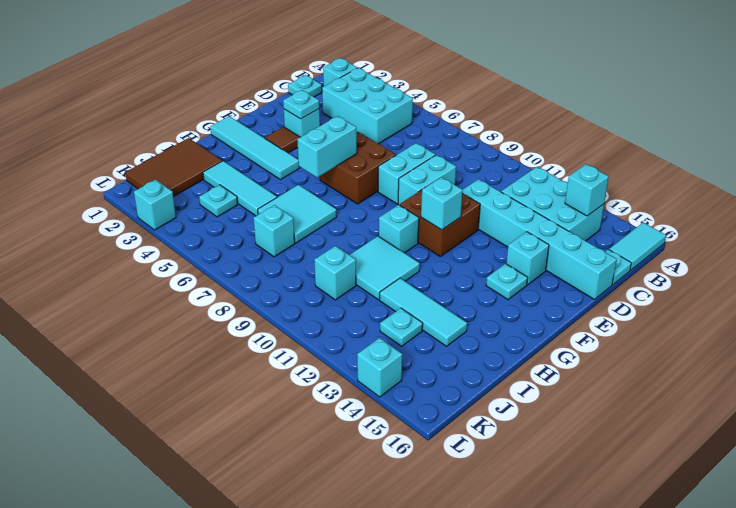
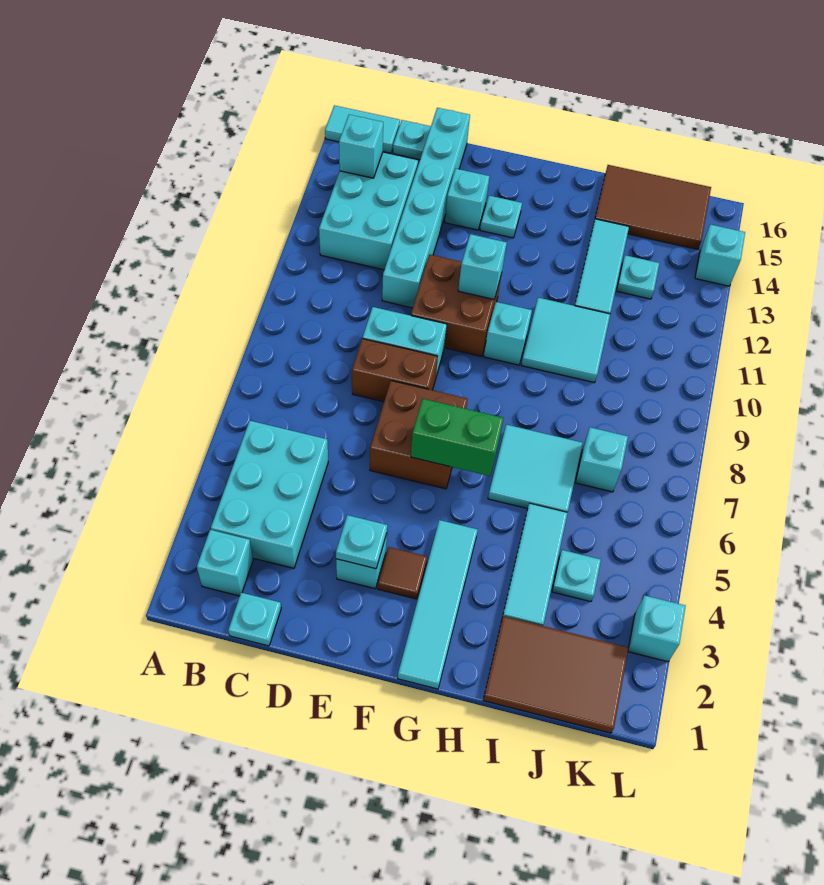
cyan brick D8:E8 level 1 -> brown brick D8:E8 level 1
cyan brick F6:G6 level 2 -> green brick F6:G6 level 2
none -> brown tile I15:K16 level 1
cyan brick J10 level 1 -> none

